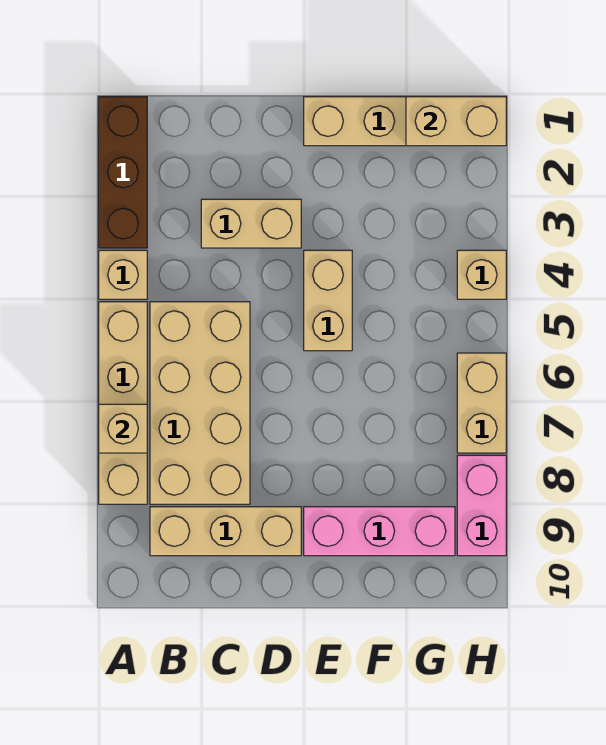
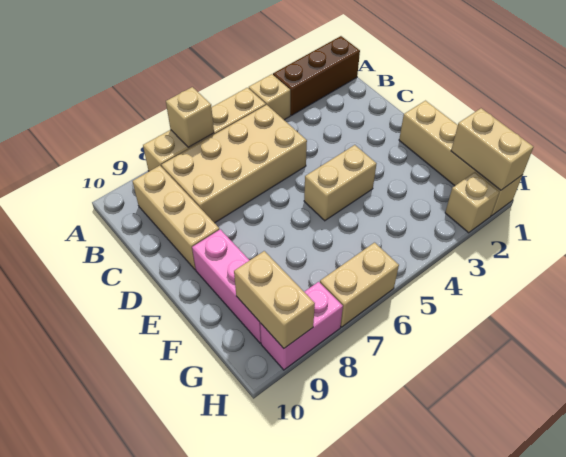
tan brick C3:D3 level 1 -> tan brick G9:H9 level 2
tan brick H4 level 1 -> tan brick H2 level 1

